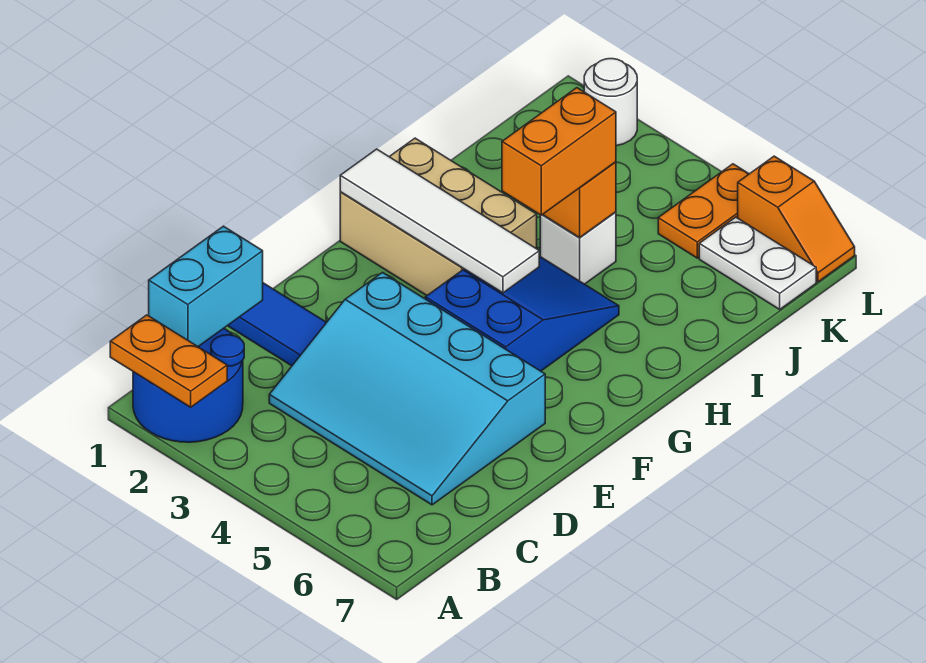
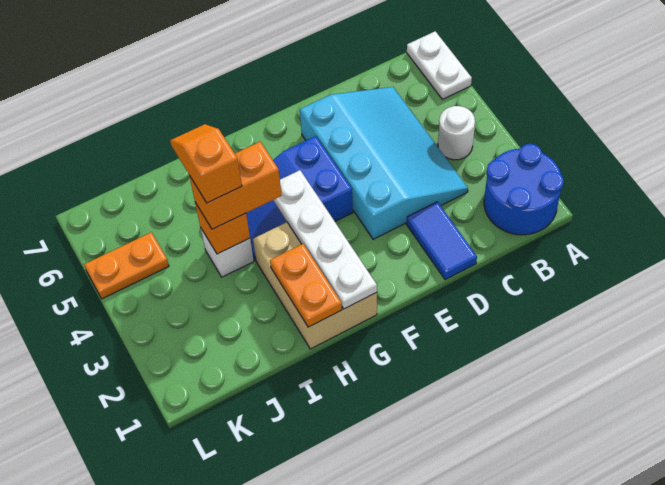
orange plate A1:A2 level 2 -> orange plate H1:H2 level 2
cyan brick B1:C1 level 2 -> none
white tile G1:G4 level 2 -> white plate G1:G4 level 2
white plate K6:K7 level 1 -> white plate A6:A7 level 1
white round brick L2 level 1 -> white round brick B4 level 1
orange slope L6:L7 level 1 top 6 -> orange slope I4:I5 level 4 top 4

